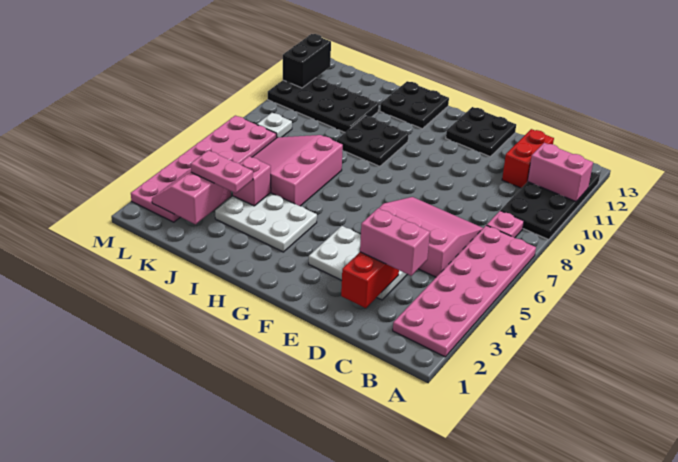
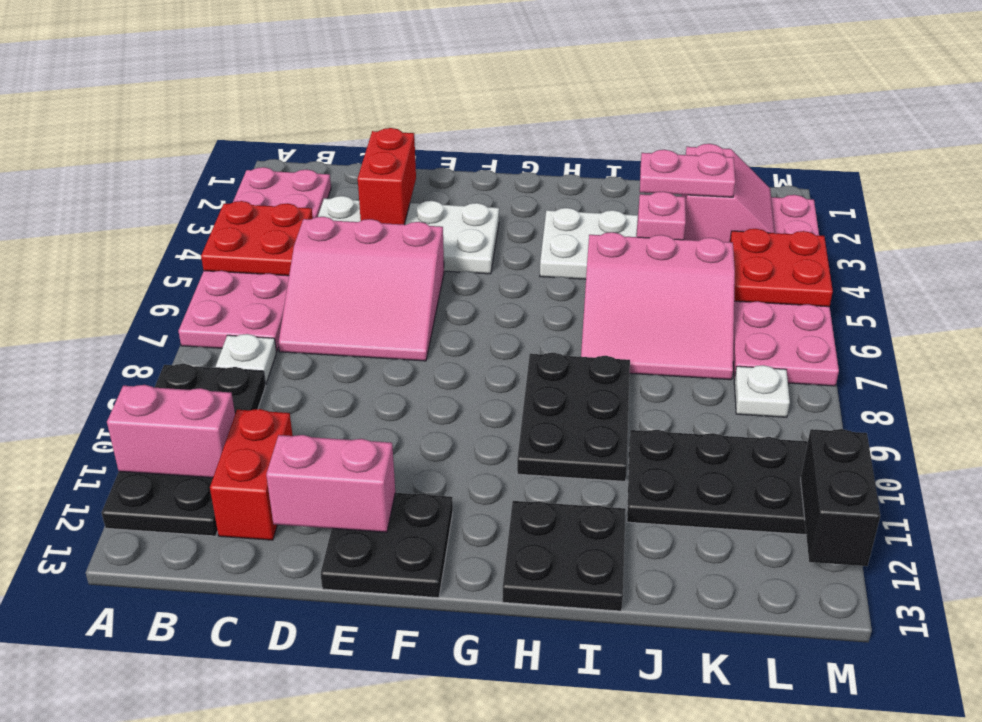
none -> red plate A4:B5 level 2
pink plate B8 level 1 -> white plate B8 level 1
pink brick C3:D3 level 3 -> pink brick D12:E12 level 2
white plate D3:F4 level 1 -> white plate C3:F4 level 1
black plate H9:I10 level 1 -> black plate H8:I10 level 1
pink slope I5:K7 level 1 top I -> pink slope I5:K7 level 1 top 5
none -> red plate L4:M5 level 2

